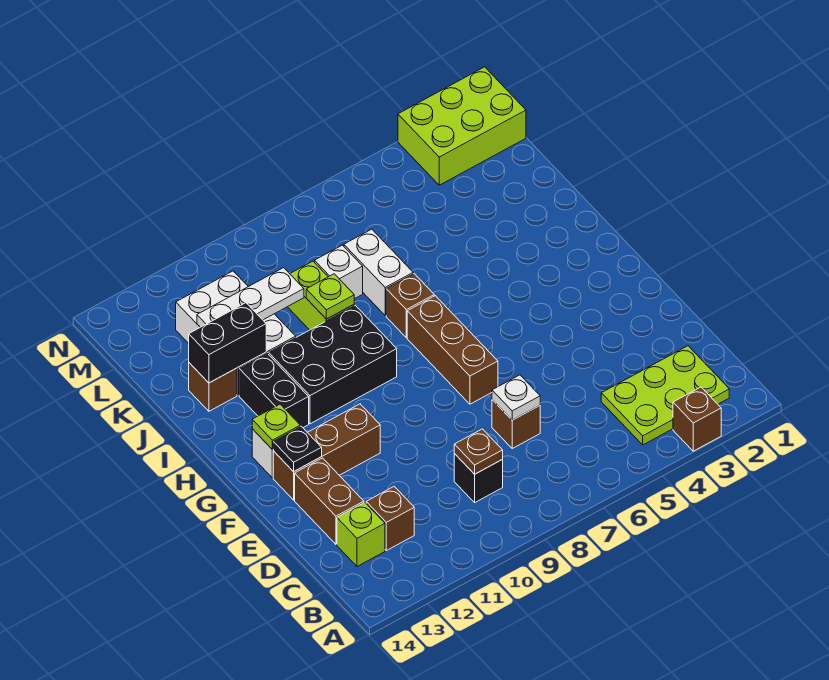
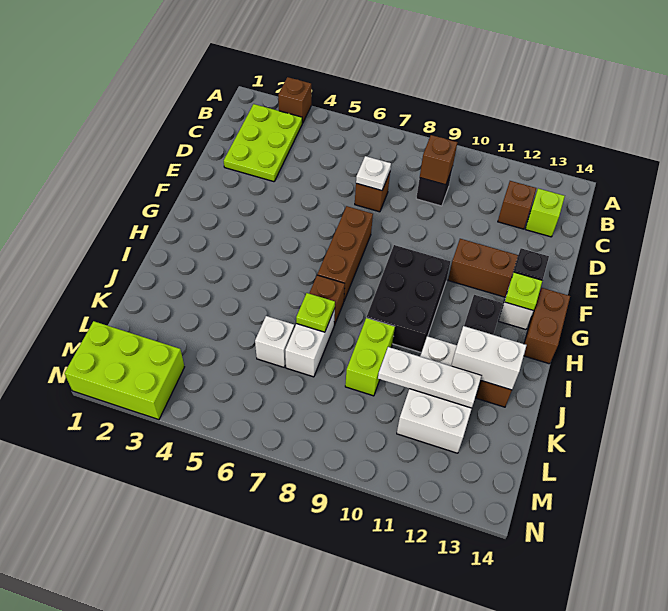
lime plate B2:C4 level 1 -> lime plate B2:D3 level 1
brown plate C9 level 2 -> brown brick C9 level 2
brown brick D13:E13 level 1 -> brown brick G14:H14 level 1
black brick H9:I11 level 1 -> black brick G9:I10 level 1
lime plate J9 level 2 -> lime plate J7 level 2
black brick J12:J13 level 2 -> white brick J12:J13 level 2
white brick K8 level 1 -> white brick K6 level 1

